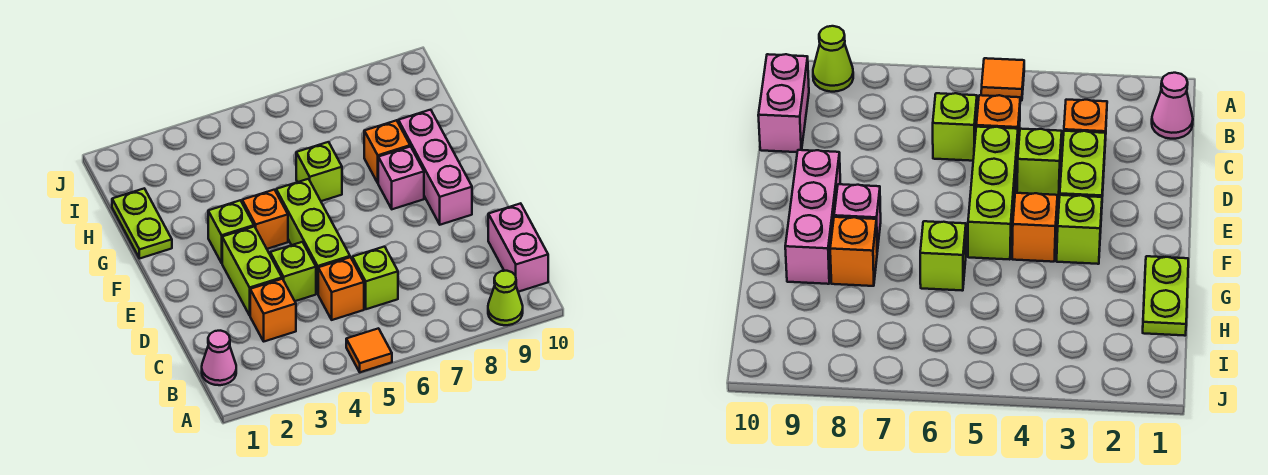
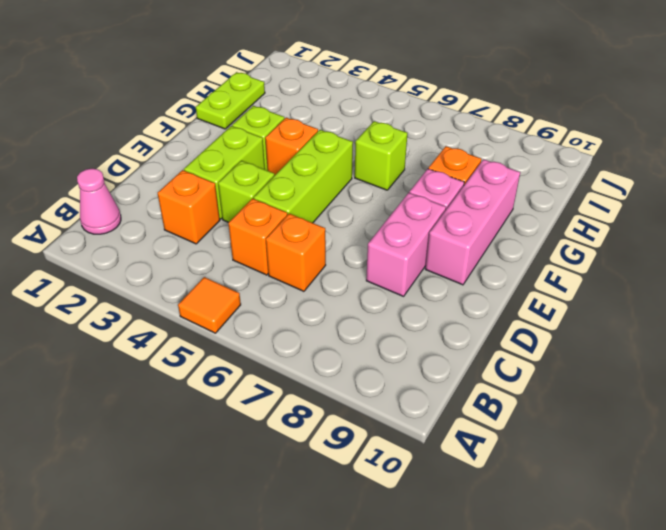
lime cone A9 level 1 -> none
pink brick B10:C10 level 1 -> pink brick D8:E8 level 1
lime brick C6 level 1 -> orange brick C6 level 1

